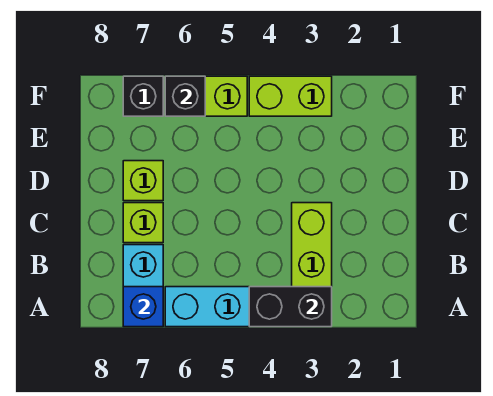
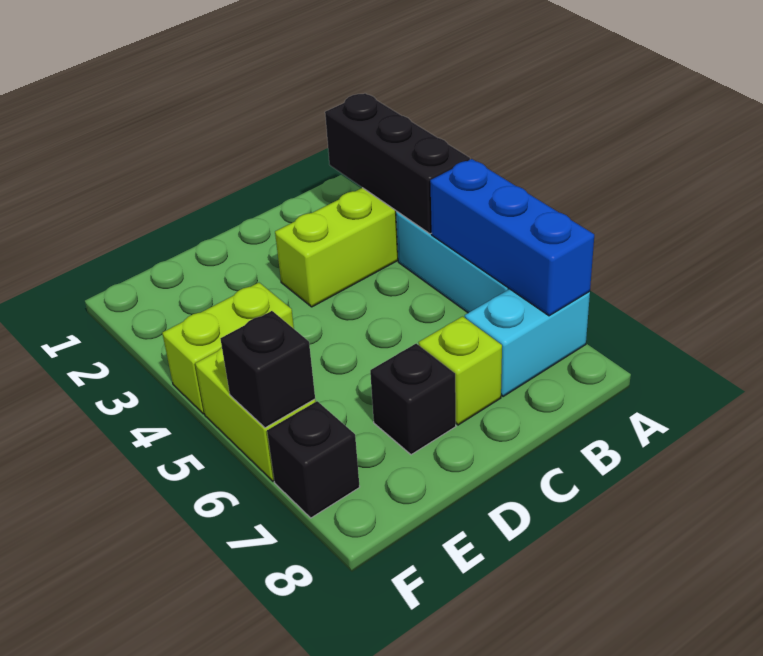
black brick A3:A4 level 2 -> black brick A2:A4 level 2
blue brick A7 level 2 -> blue brick A5:A7 level 2
lime brick D7 level 1 -> black brick D7 level 1
lime brick F3:F4 level 1 -> lime brick E4:F4 level 1

